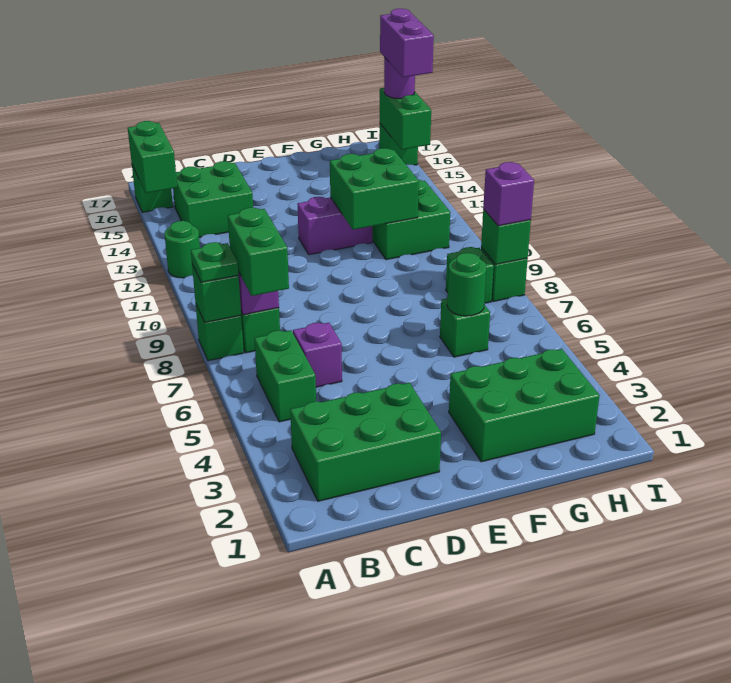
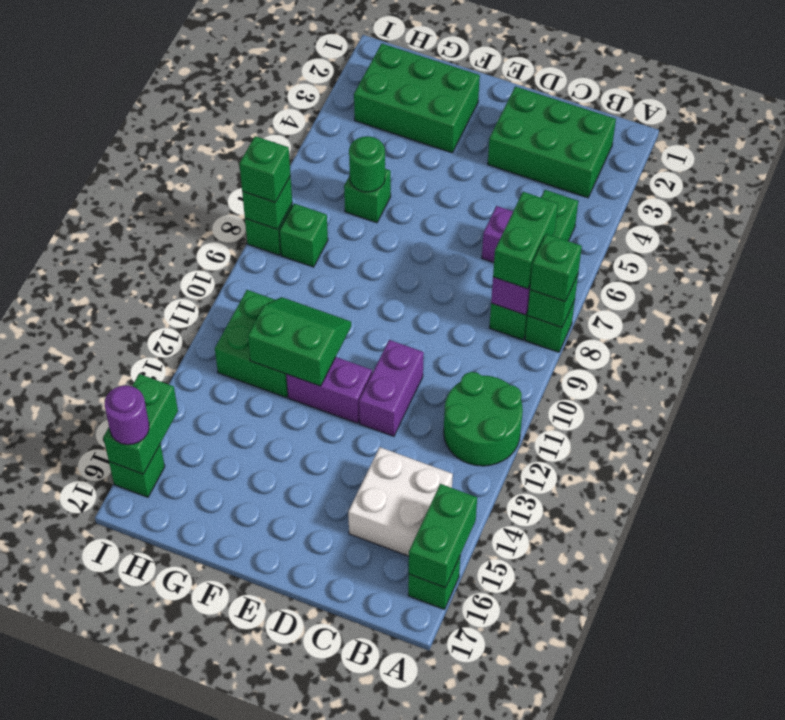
green plate A8 level 3 -> green brick A8 level 3
green round brick A12 level 1 -> green round brick A11:B12 level 1
green brick B14:C15 level 1 -> white brick B14:C15 level 1
green brick F11:G12 level 2 -> green slope F11:G12 level 2 top 12
purple brick I8 level 3 -> green brick I8 level 3
purple brick I15:I16 level 4 -> purple brick D11:D12 level 1

